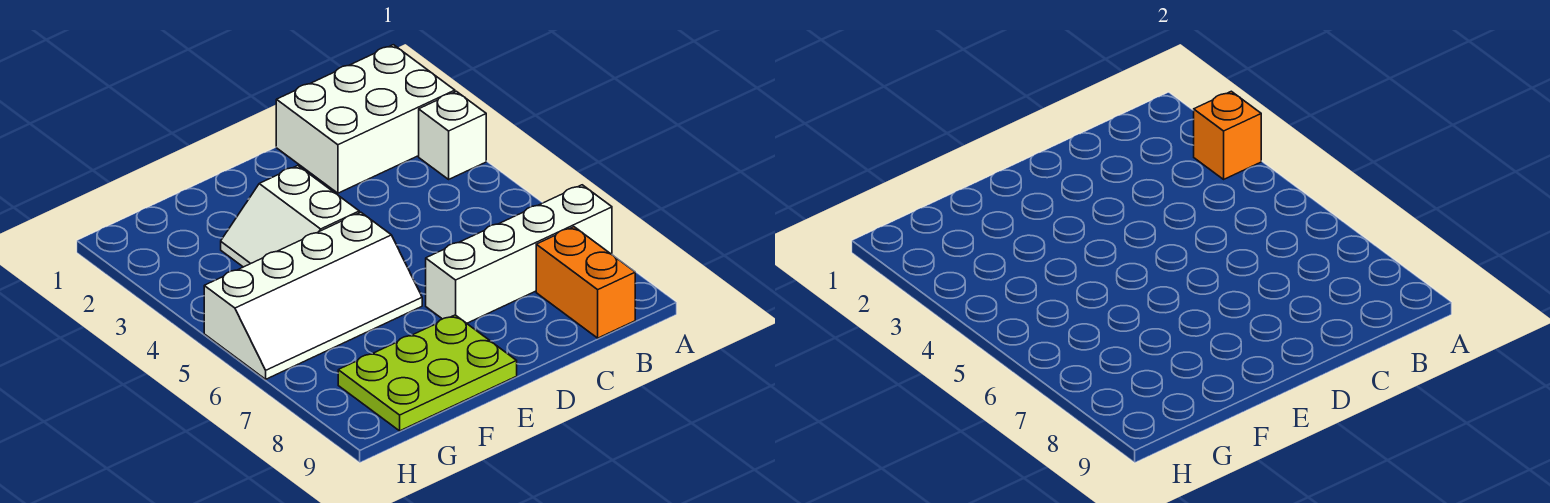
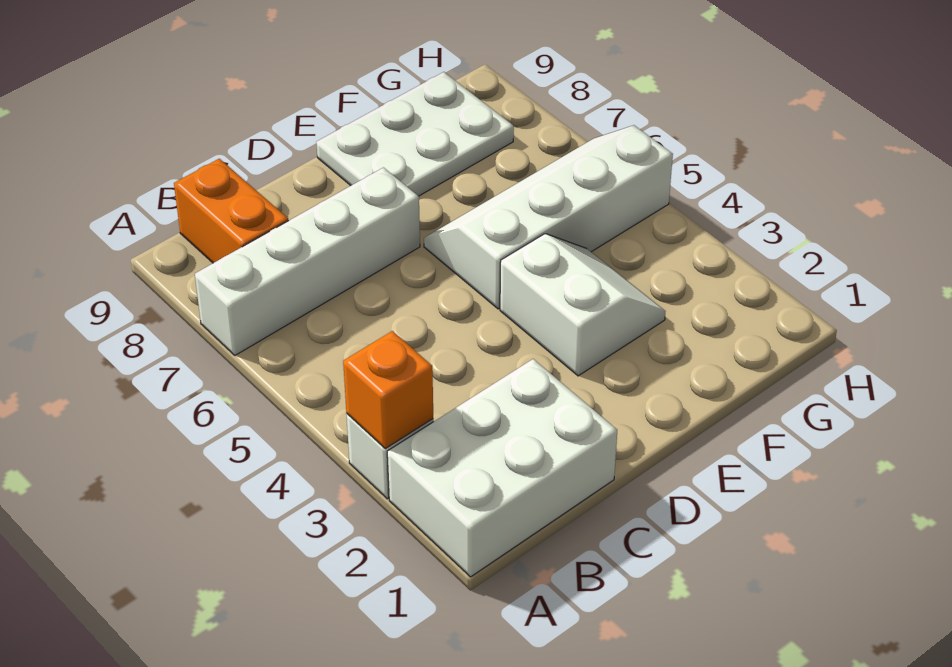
lime plate E8:G9 level 1 -> white plate E8:G9 level 1

